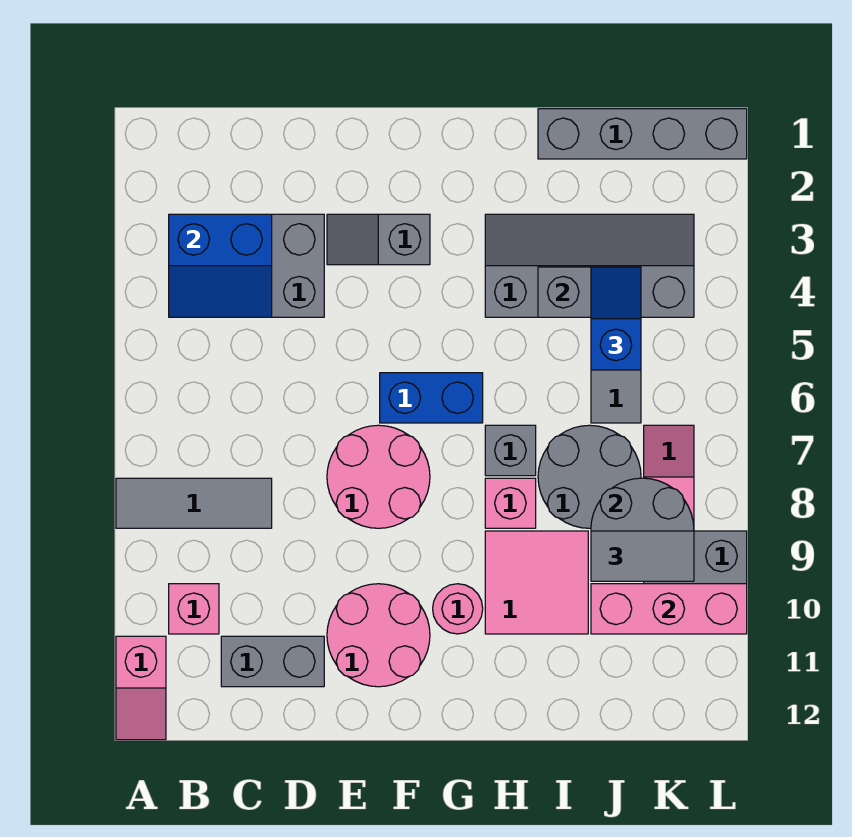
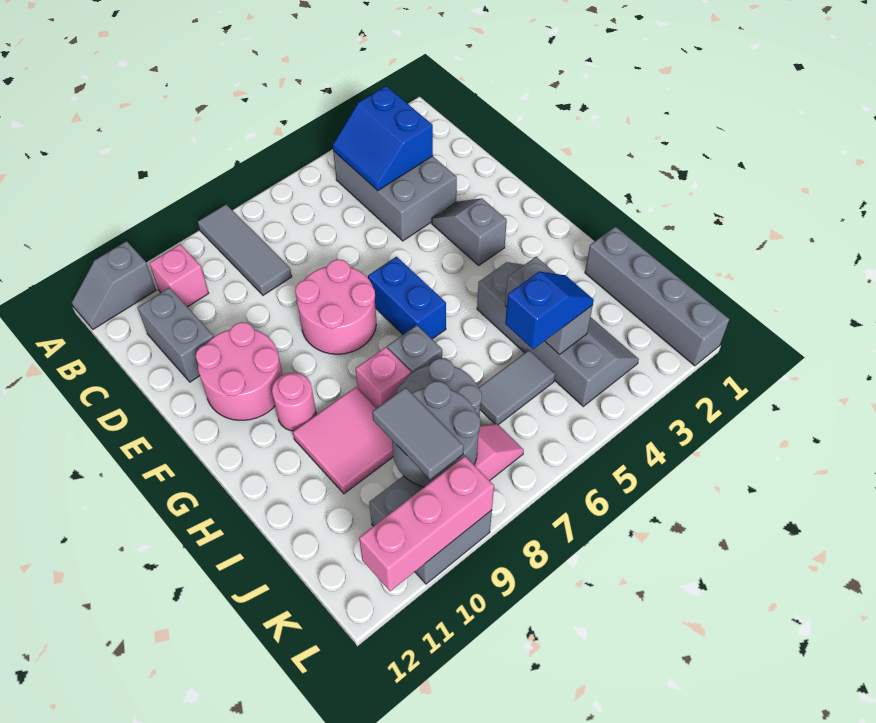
pink slope A11:A12 level 1 top 11 -> grey slope A11:A12 level 1 top 11
pink brick J10:L10 level 2 -> pink brick L9:L11 level 2

